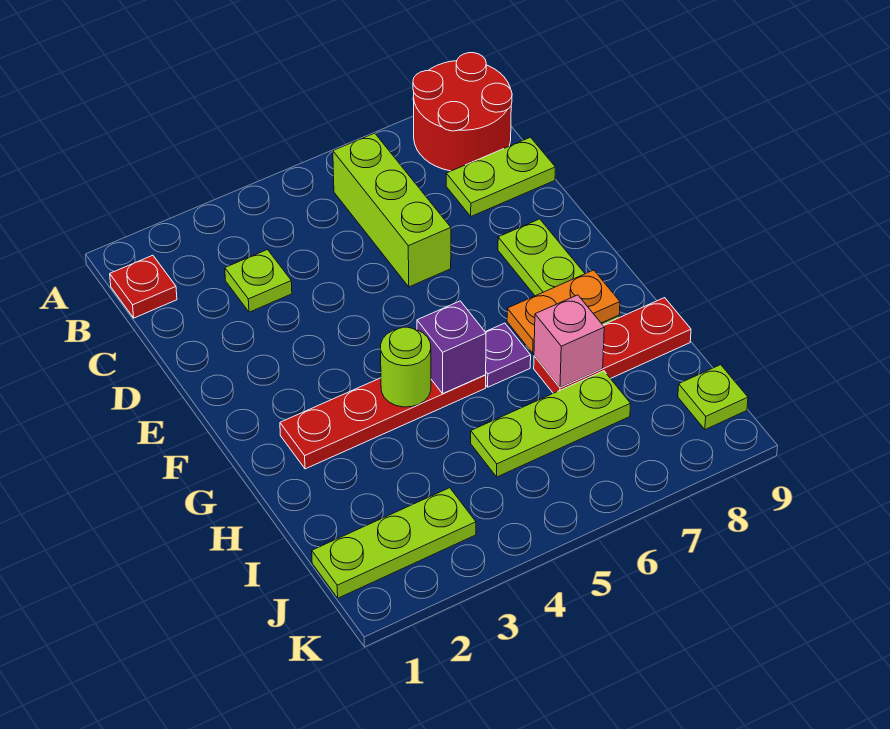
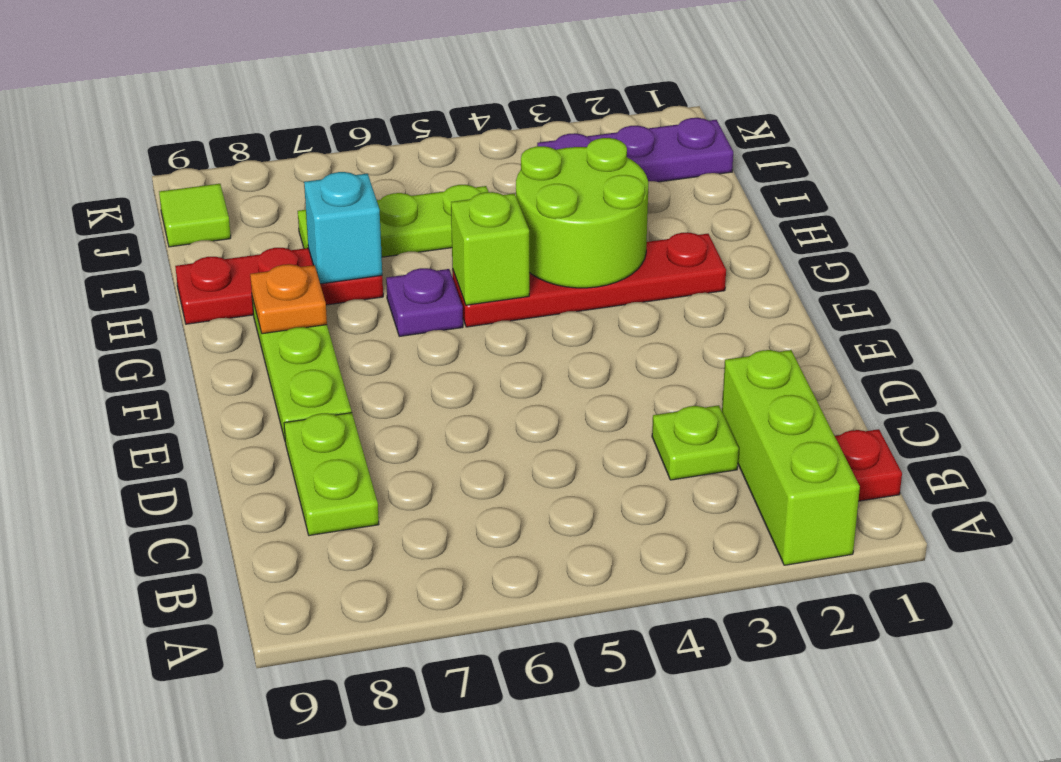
red round brick A8:B9 level 1 -> none
lime brick B6:D6 level 1 -> lime brick A2:C2 level 1
lime plate C8:C9 level 1 -> lime plate C8:D8 level 1
lime round brick G4 level 2 -> lime round brick G3:H4 level 2
purple brick G5 level 2 -> lime brick G5 level 2
orange plate G7:G8 level 2 -> orange plate G8 level 2
pink brick H7 level 2 -> cyan brick H7 level 2
lime plate J1:J3 level 1 -> purple plate J1:J3 level 1
lime plate J9 level 1 -> lime tile J9 level 1

